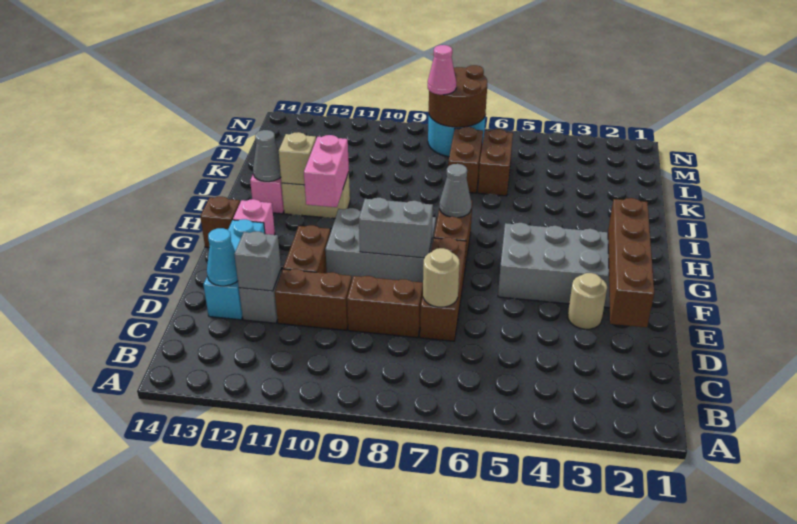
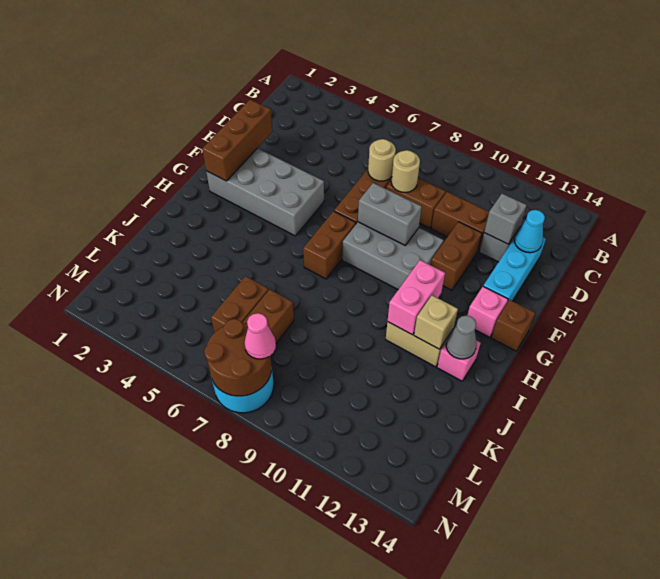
brown brick D2:G2 level 2 -> brown brick E2:G2 level 2
tan round brick E3 level 1 -> tan round brick D8 level 2
grey cone H7 level 2 -> none

